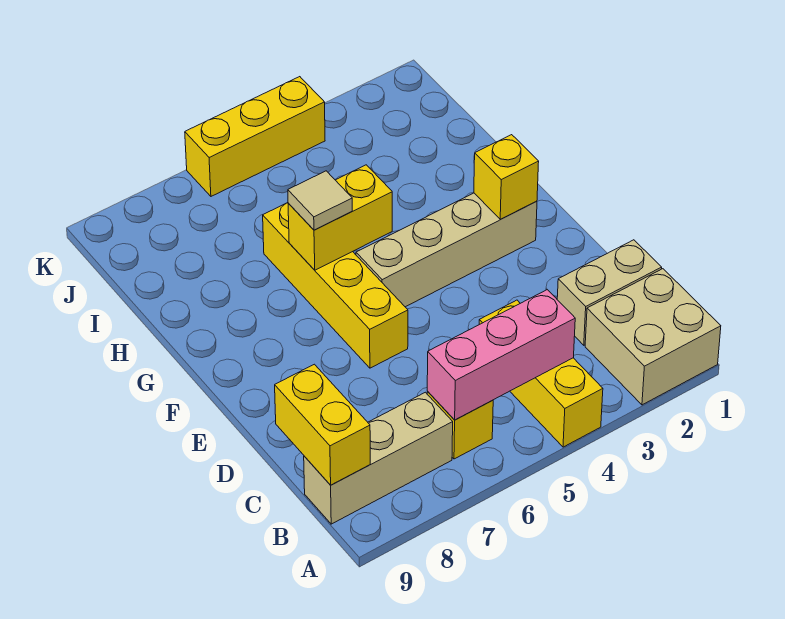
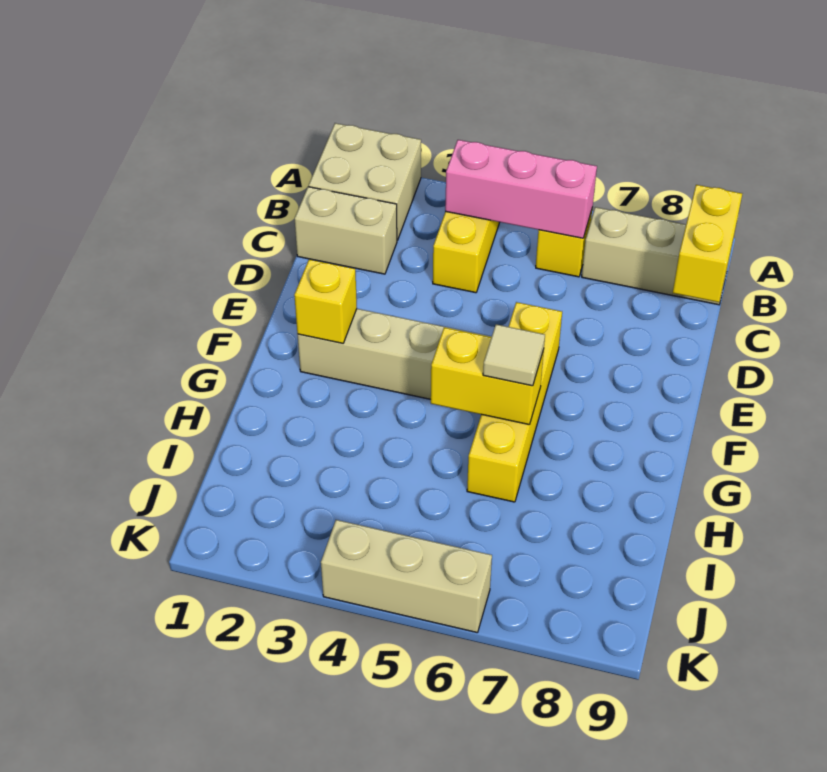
yellow brick K4:K6 level 1 -> tan brick K4:K6 level 1

